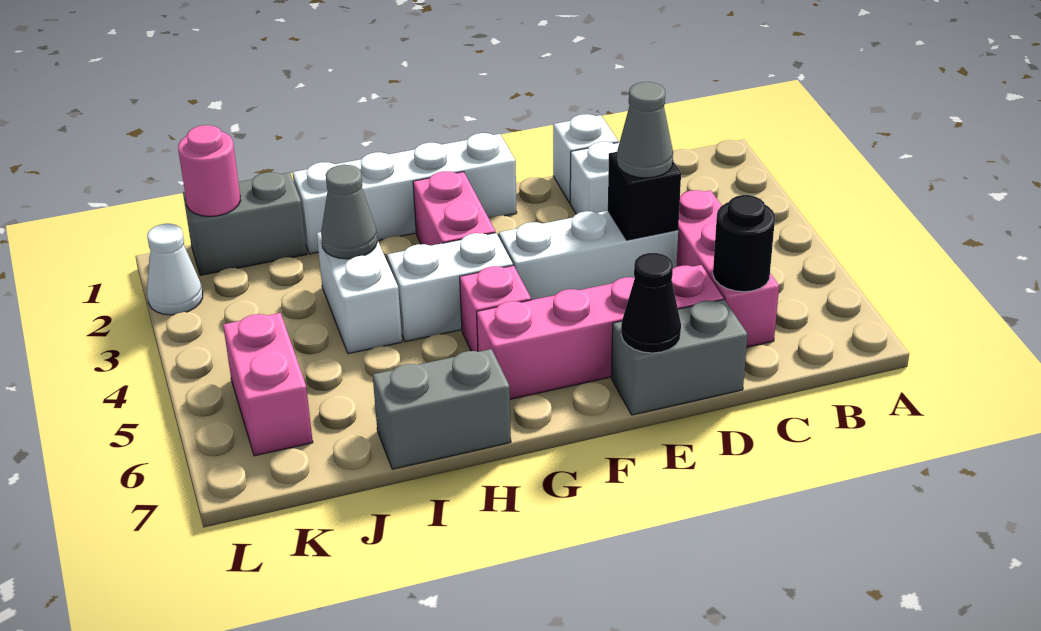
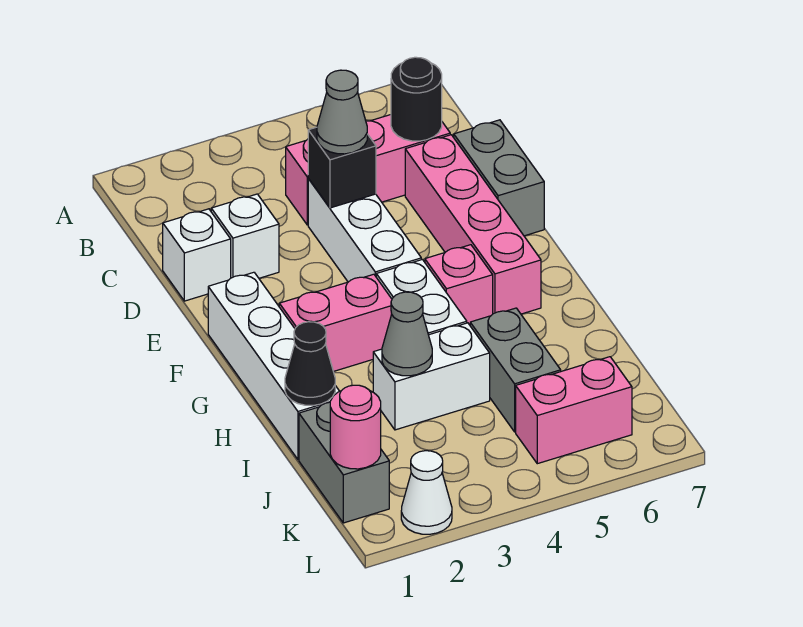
black cone E7 level 2 -> black cone I1 level 2
grey brick H7:I7 level 1 -> grey brick I5:J5 level 1

